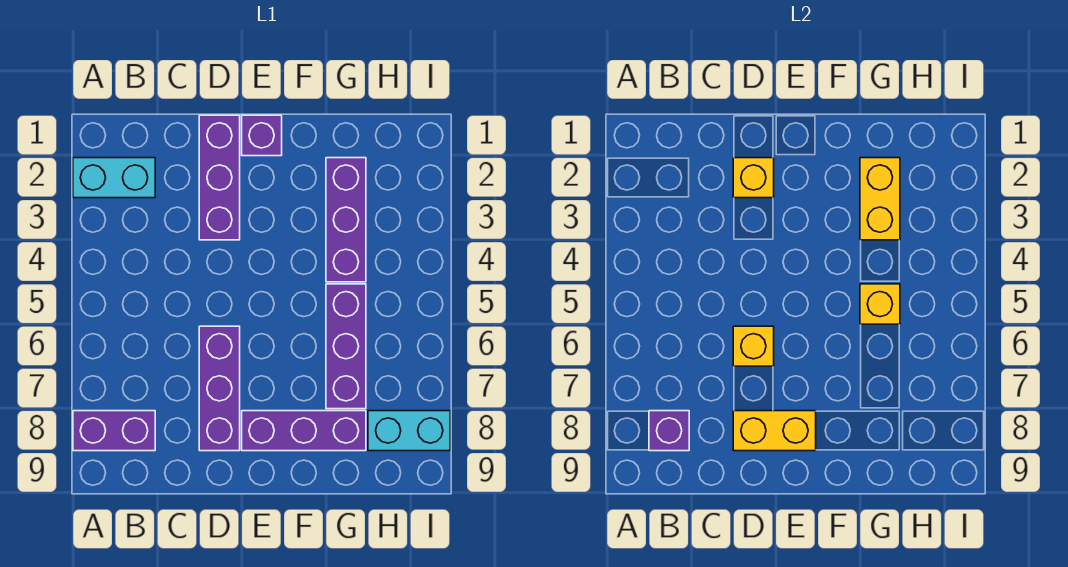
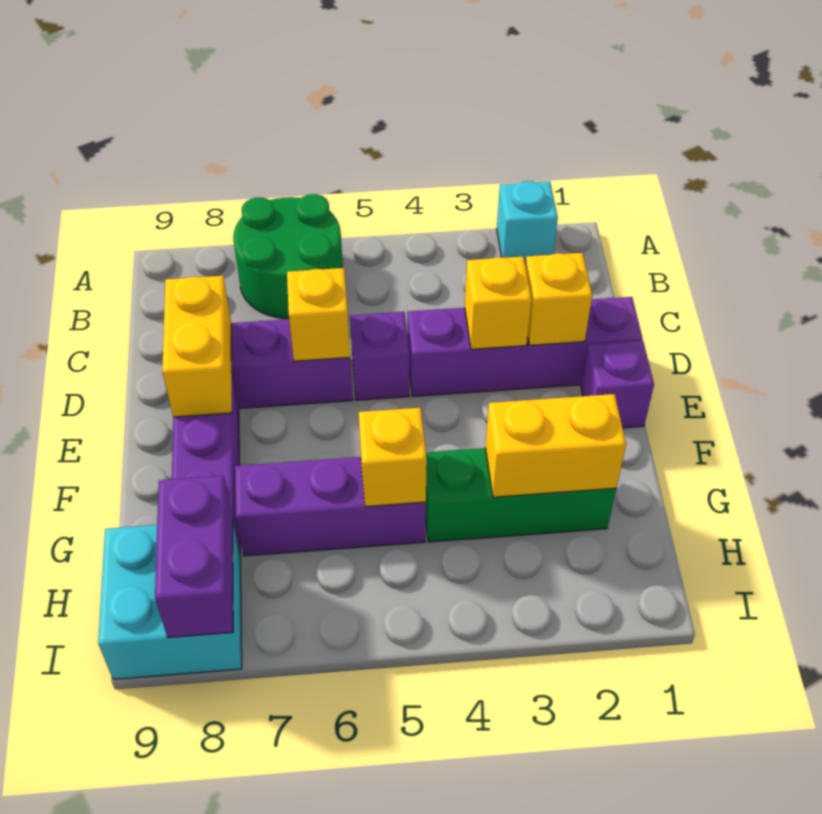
cyan brick A2:B2 level 1 -> cyan brick A2 level 1
none -> green round brick A6:B7 level 1
purple brick A8:B8 level 1 -> purple brick H8:I8 level 2
purple brick B8 level 2 -> purple brick D5 level 1
purple brick D1:D3 level 1 -> purple brick D1:D4 level 1
none -> yellow brick D3 level 2
purple brick G2:G4 level 1 -> green brick G2:G4 level 1
cyan brick H8:I8 level 1 -> cyan brick H8:I9 level 1

